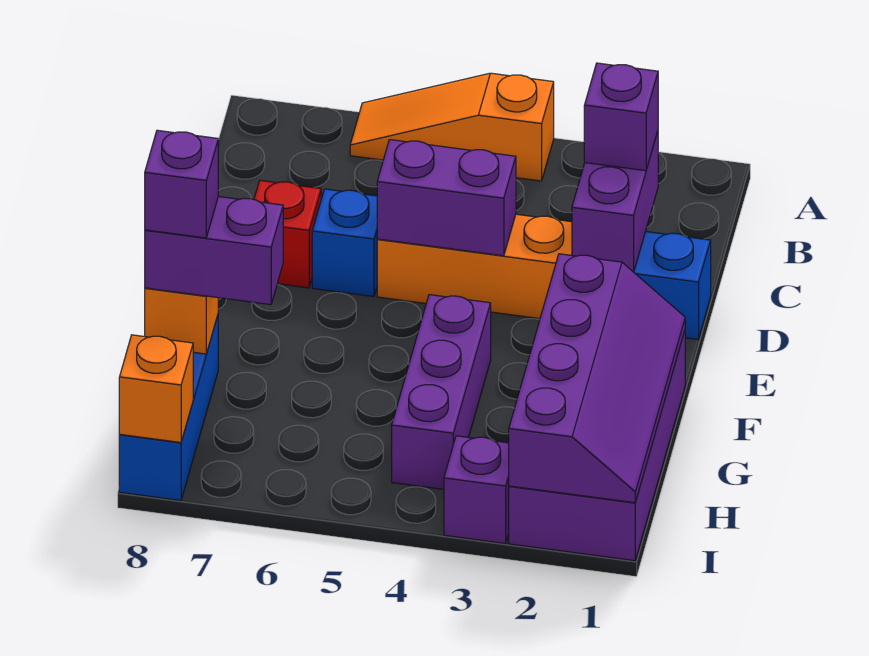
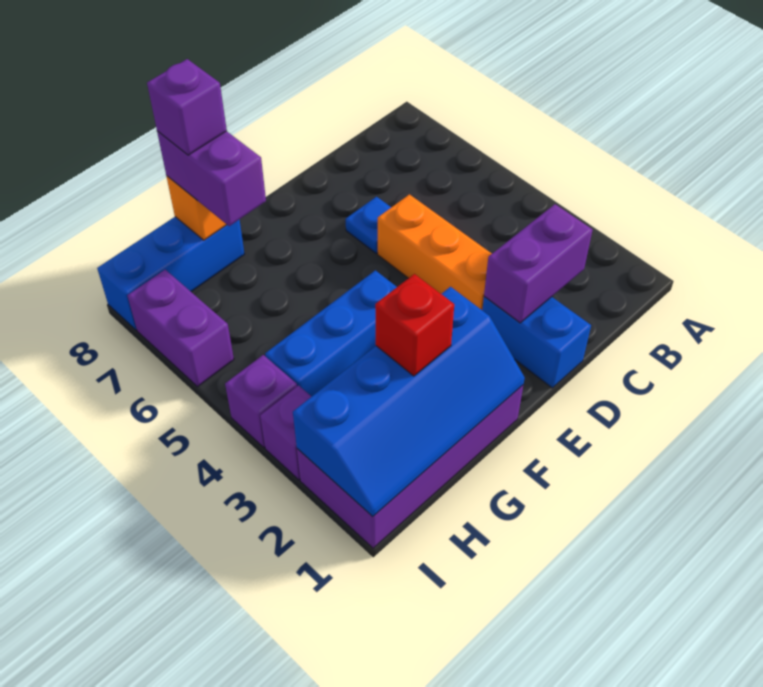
orange slope A4:A6 level 1 top 4 -> none
purple brick C2 level 3 -> purple brick I4 level 1
purple brick D4:D5 level 2 -> purple brick I6:I7 level 1
blue brick D6 level 1 -> blue plate D6 level 1
red brick D7 level 1 -> red brick G2 level 3
purple slope F1:I2 level 2 top 2 -> blue slope F1:I2 level 2 top 2
purple brick F4:H4 level 1 -> blue brick F4:H4 level 1
orange brick I8 level 2 -> none

